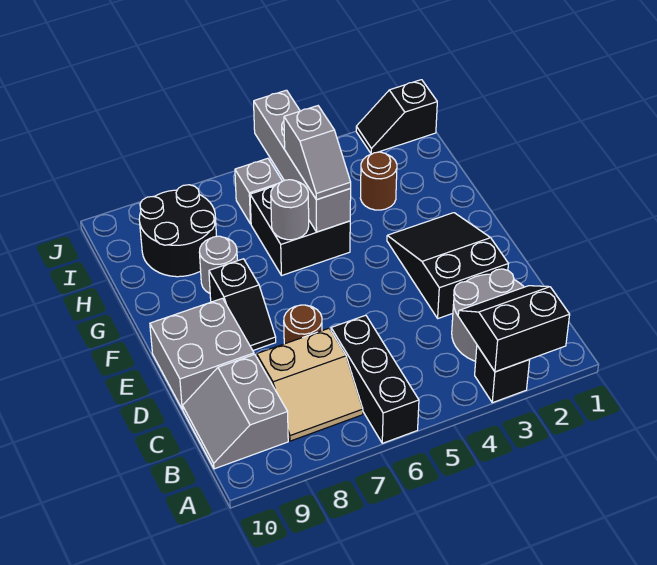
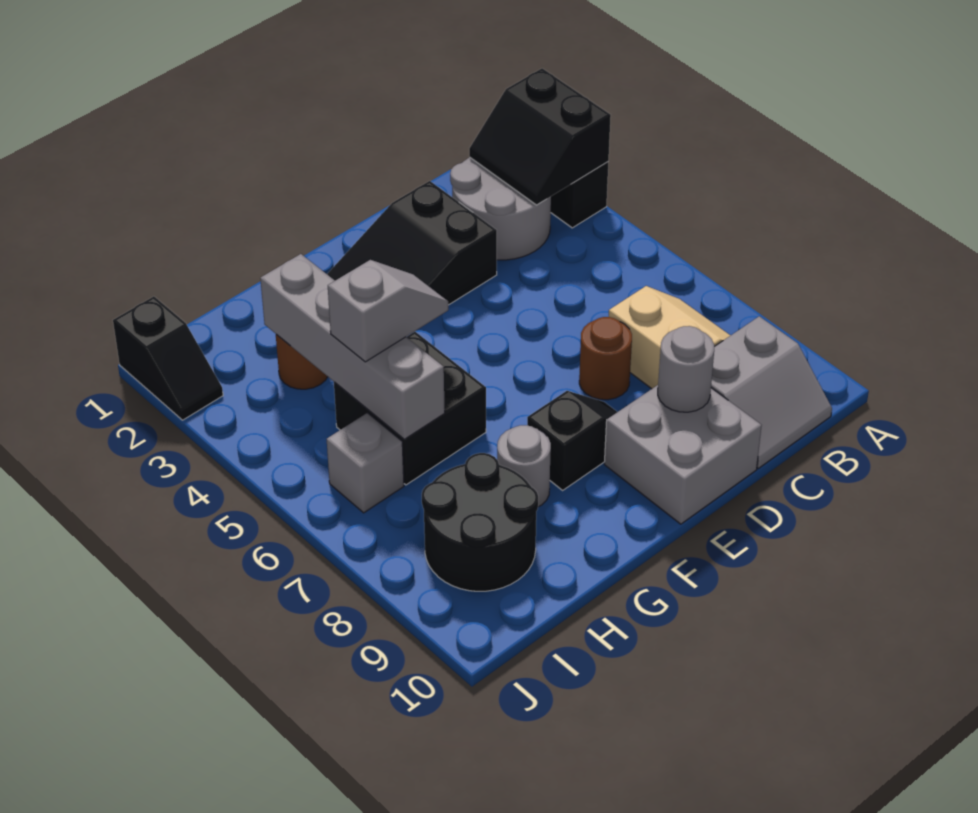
black brick A6:C6 level 1 -> none
grey brick G5:J5 level 2 -> grey brick H3:H6 level 2
grey round brick G6 level 2 -> grey round brick D9 level 2

